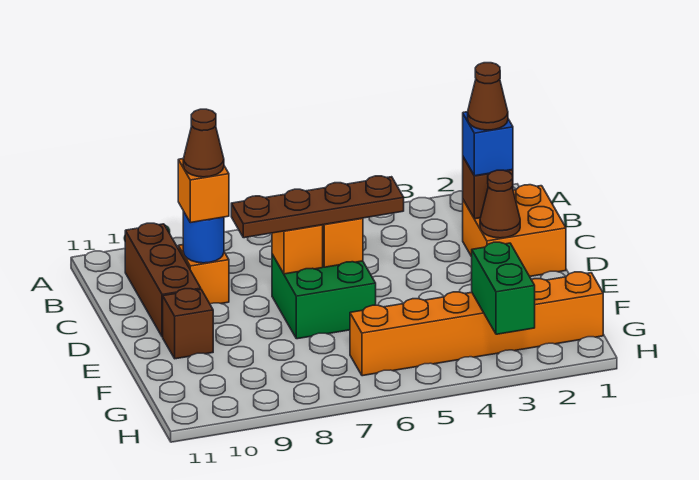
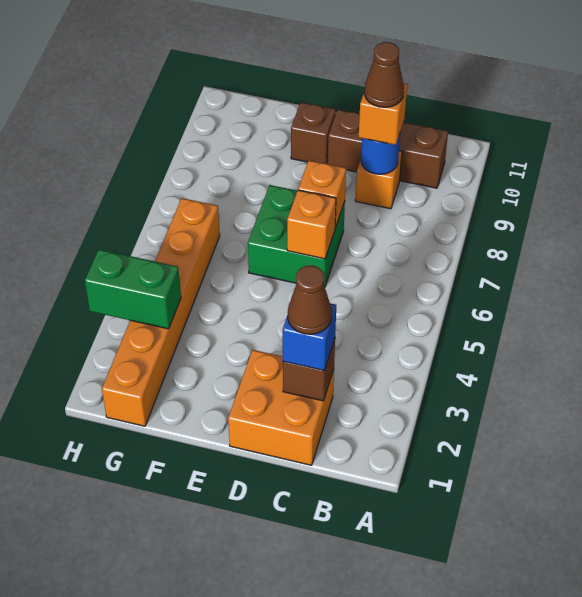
brown cone D2 level 2 -> none
brown plate D5:D8 level 3 -> none

